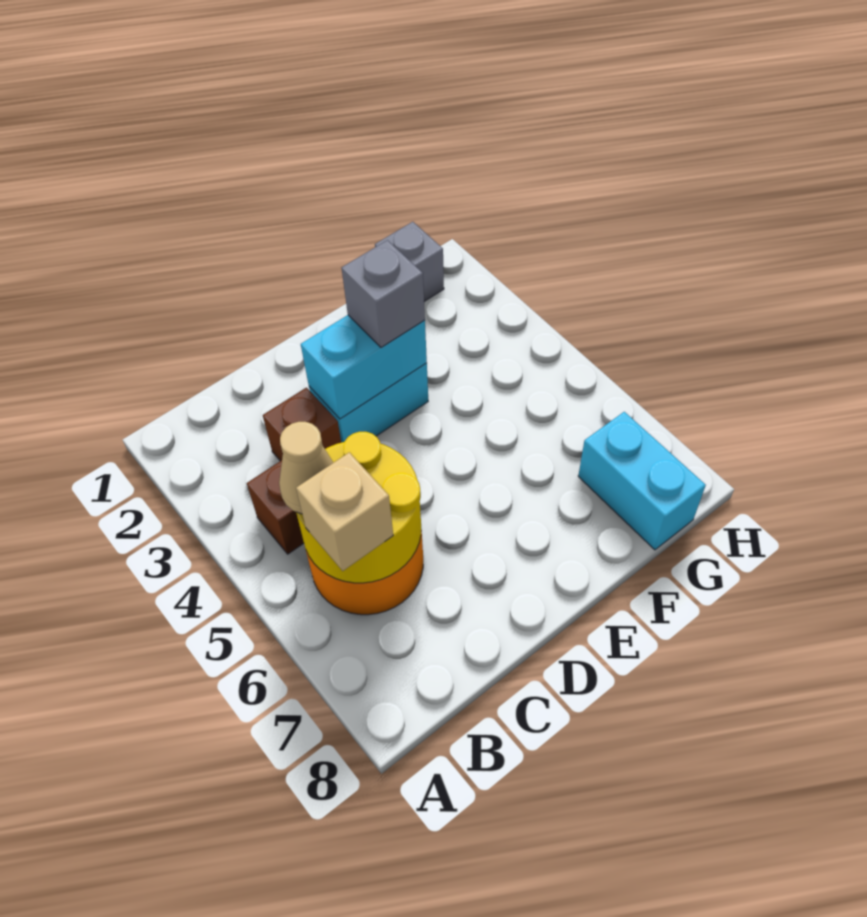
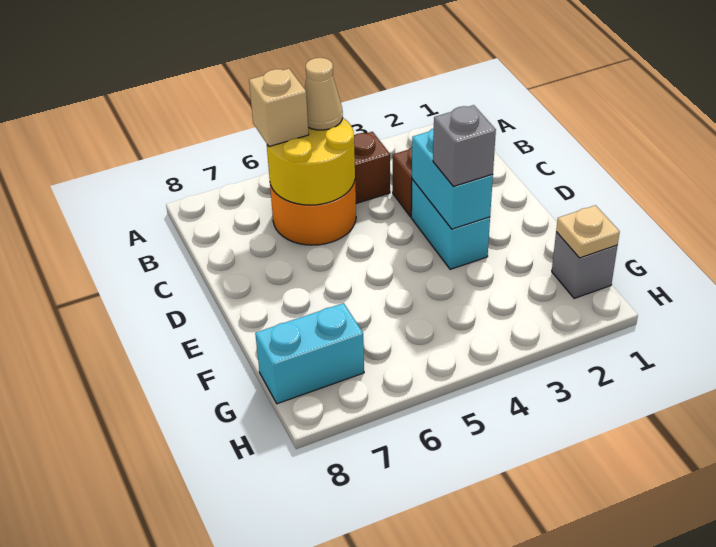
none -> tan plate G1 level 2

